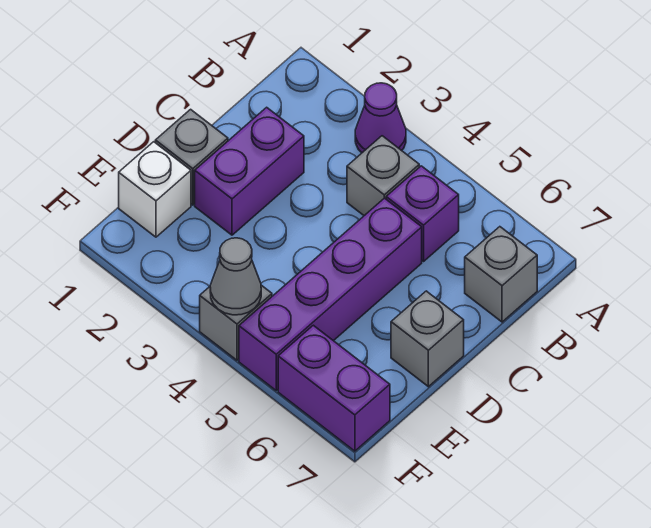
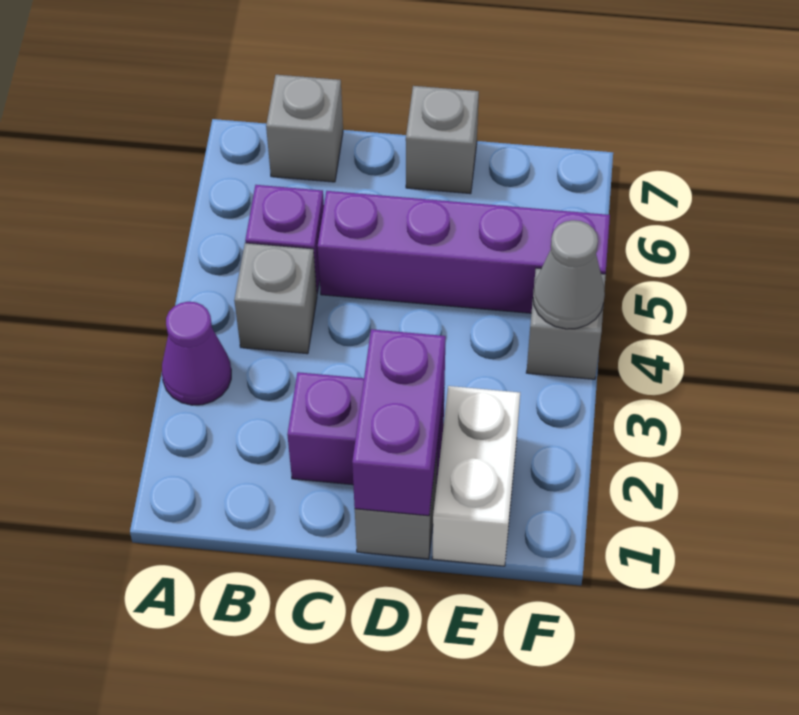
white brick E1 level 1 -> white brick E1:E2 level 1
purple brick F6:F7 level 1 -> purple brick D1:D2 level 2

